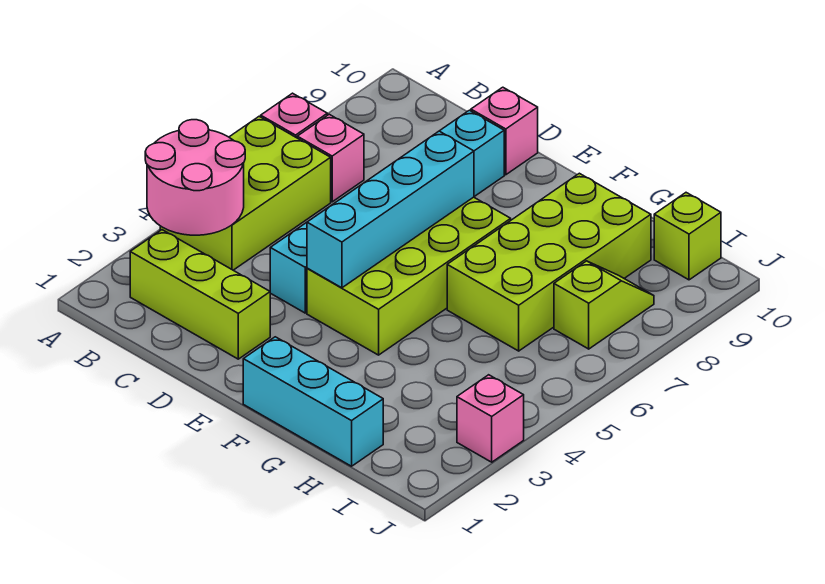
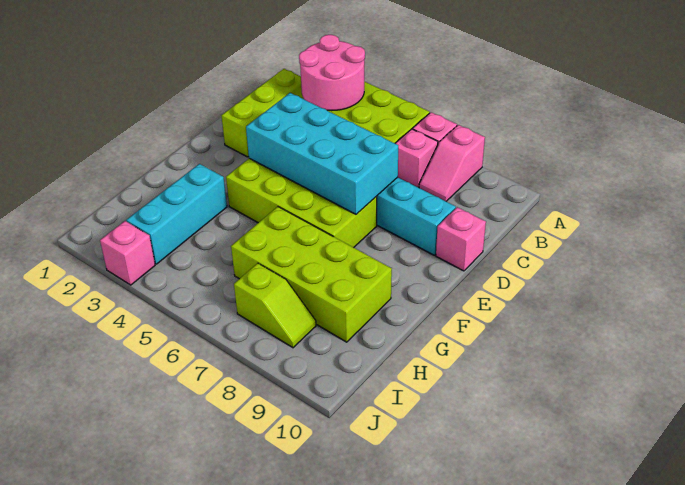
none -> pink slope A8:B8 level 1 top A
cyan brick E4:E7 level 2 -> cyan brick D4:E7 level 2
cyan brick F1:H1 level 1 -> cyan brick G3:I3 level 1
lime brick I10 level 1 -> none

